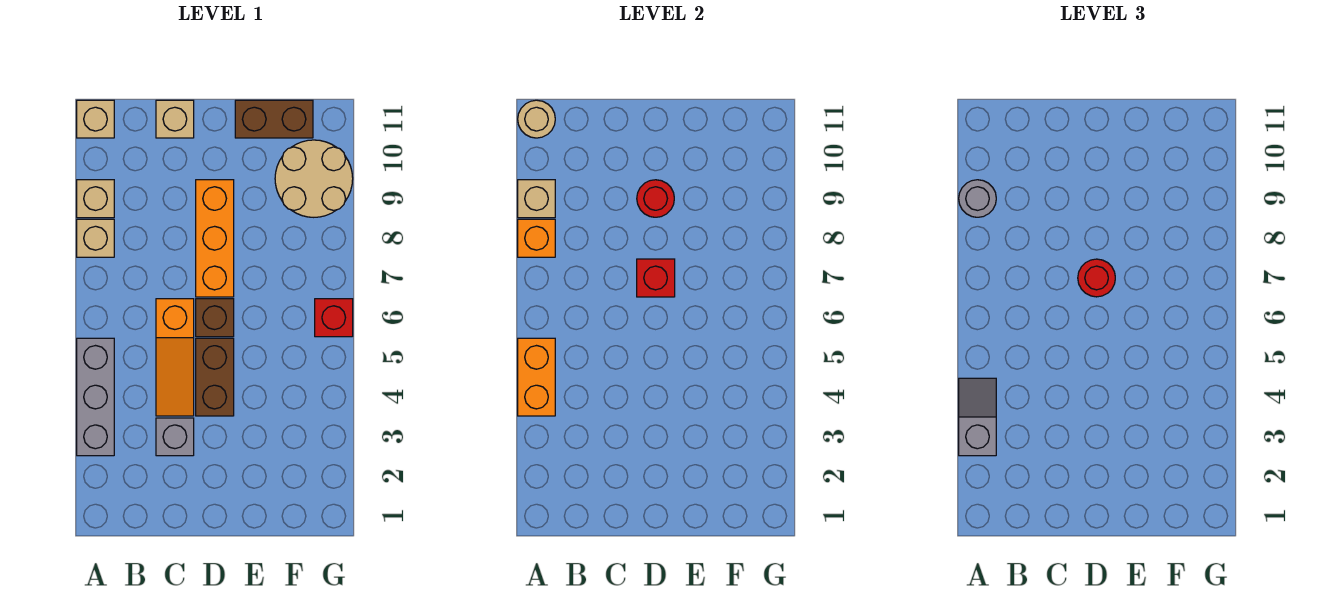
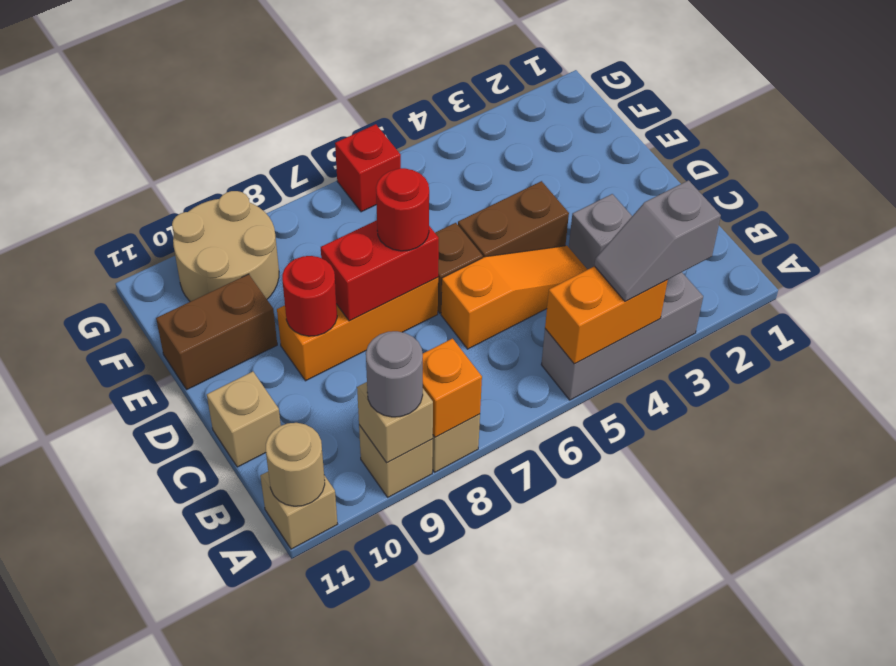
red brick D7 level 2 -> red brick D7:D8 level 2
brown brick E11:F11 level 1 -> brown brick E10:E11 level 1

